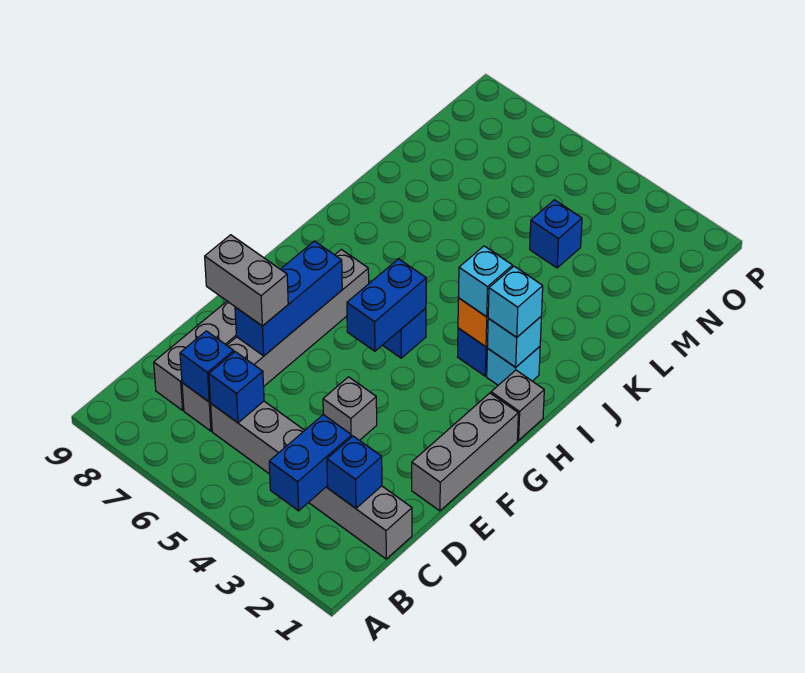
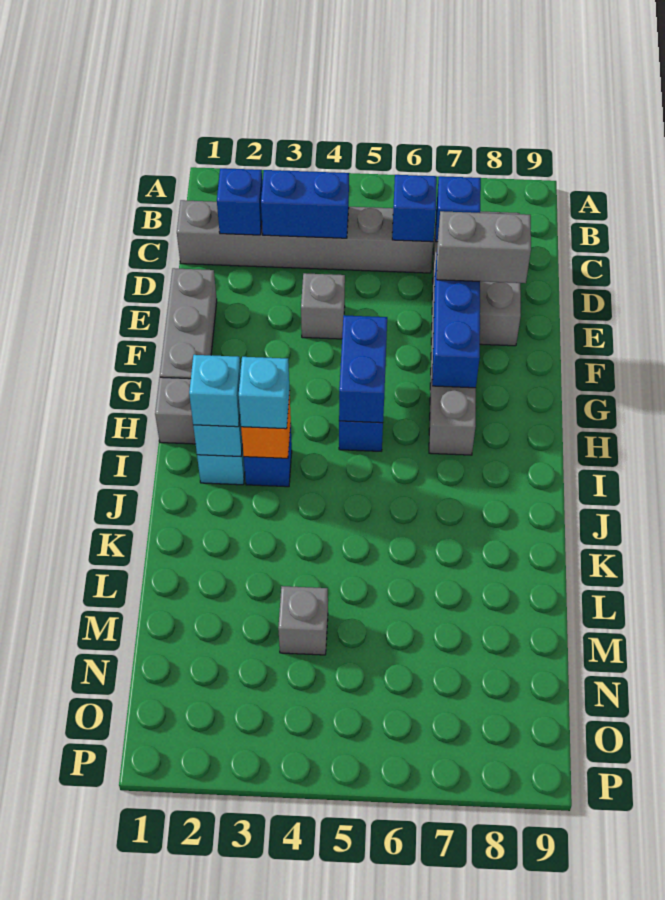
blue brick B3:C3 level 2 -> blue brick C3:C4 level 2
blue brick M4 level 1 -> grey brick M4 level 1

